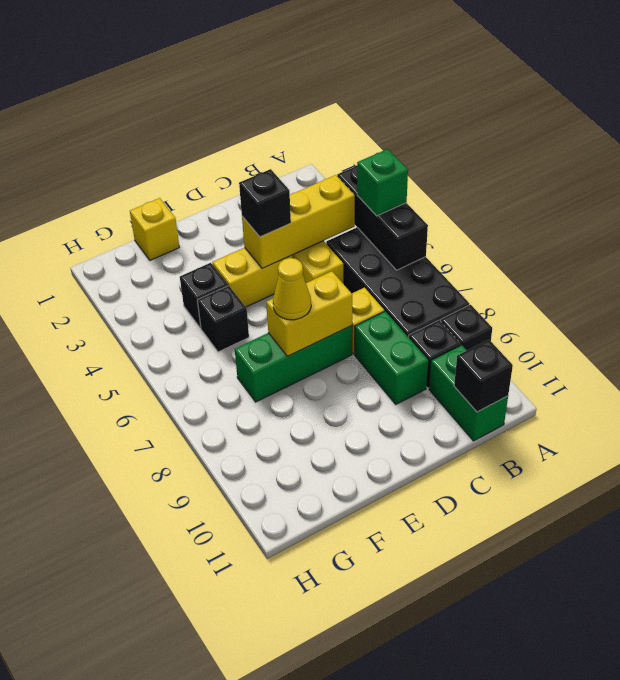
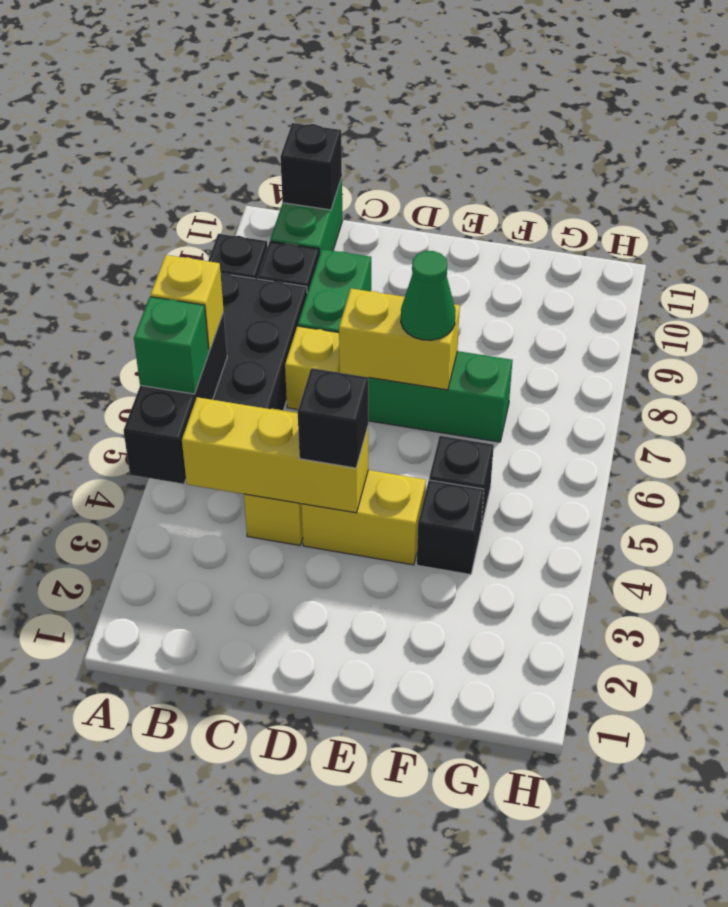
yellow cone E7 level 3 -> green cone E7 level 3
yellow brick F1 level 1 -> yellow brick A6 level 3

